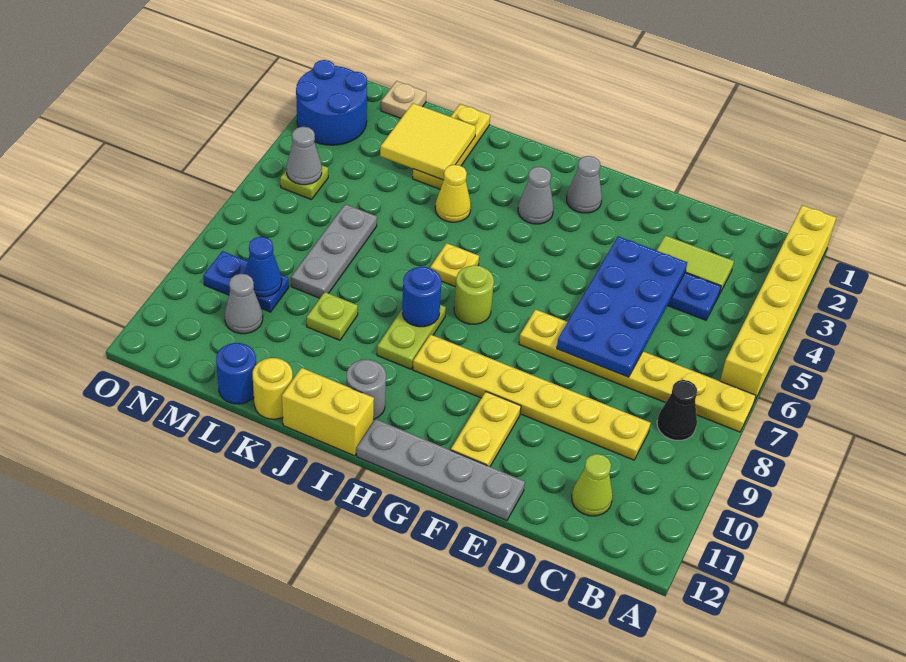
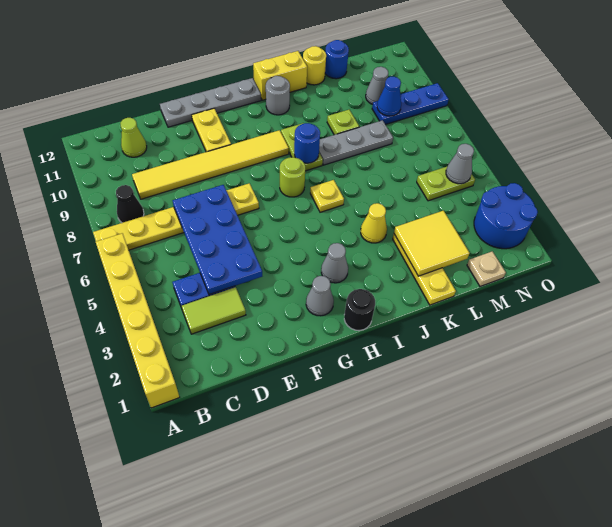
yellow plate C9:H9 level 1 -> yellow tile C9:H9 level 1
none -> black round brick H1 level 1
grey plate L6:L8 level 1 -> grey plate J8:L8 level 1
blue plate M9:N9 level 1 -> blue plate M9:O9 level 1
lime plate N5 level 1 -> lime plate M5:N5 level 1

